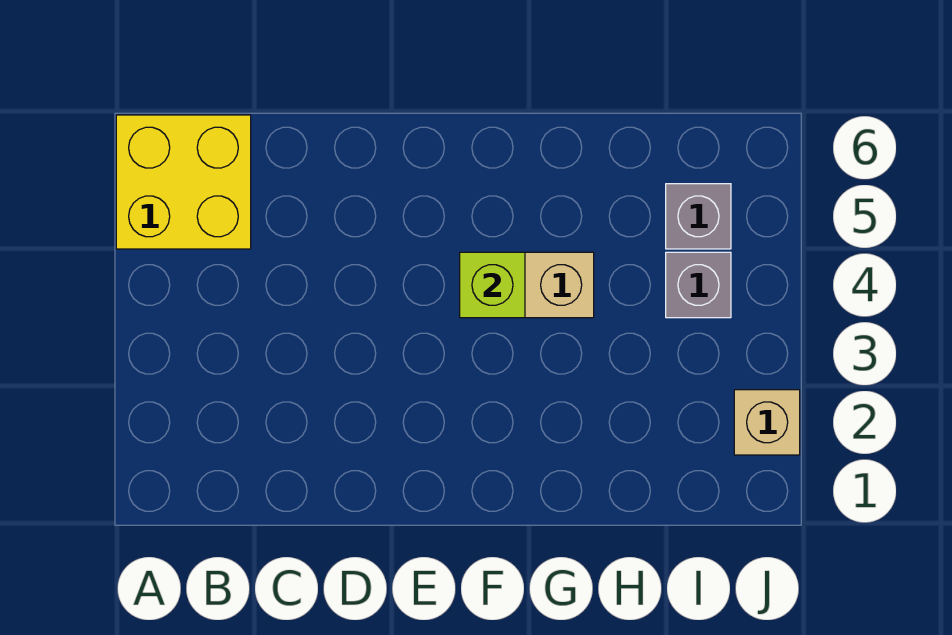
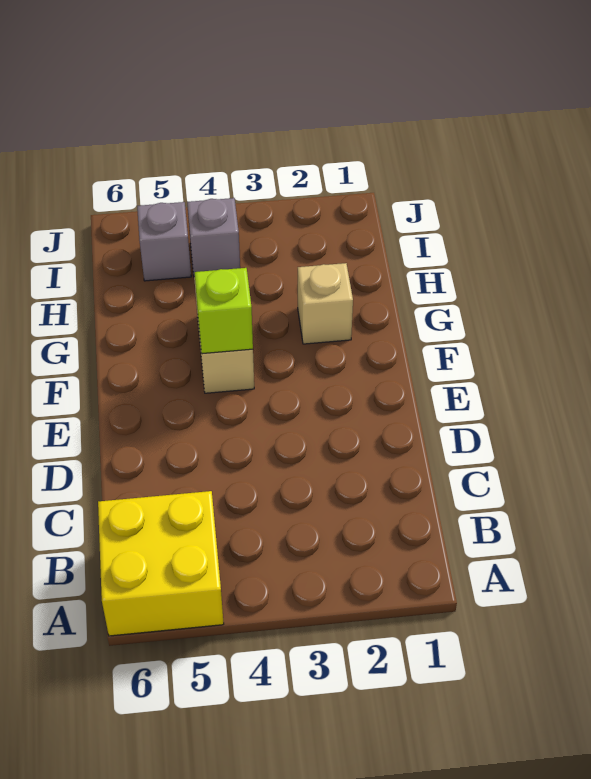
tan brick J2 level 1 -> tan brick G2 level 1

